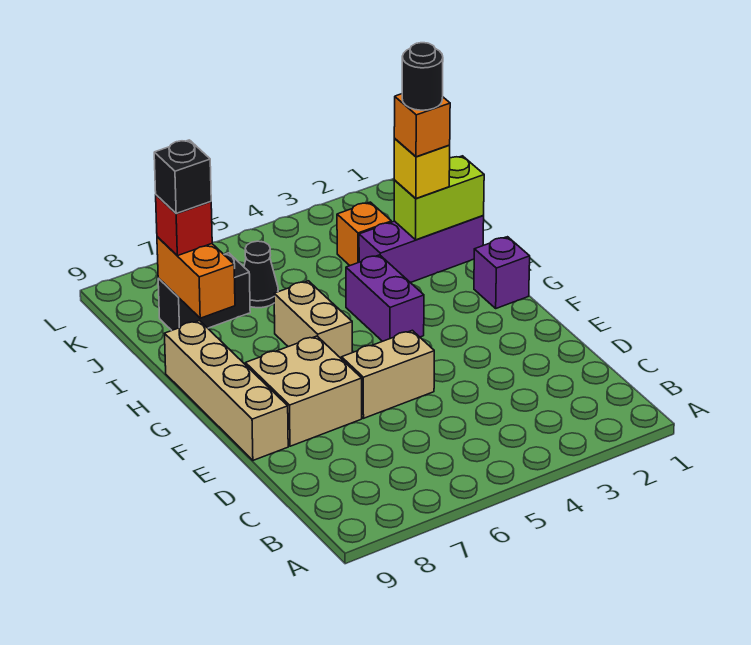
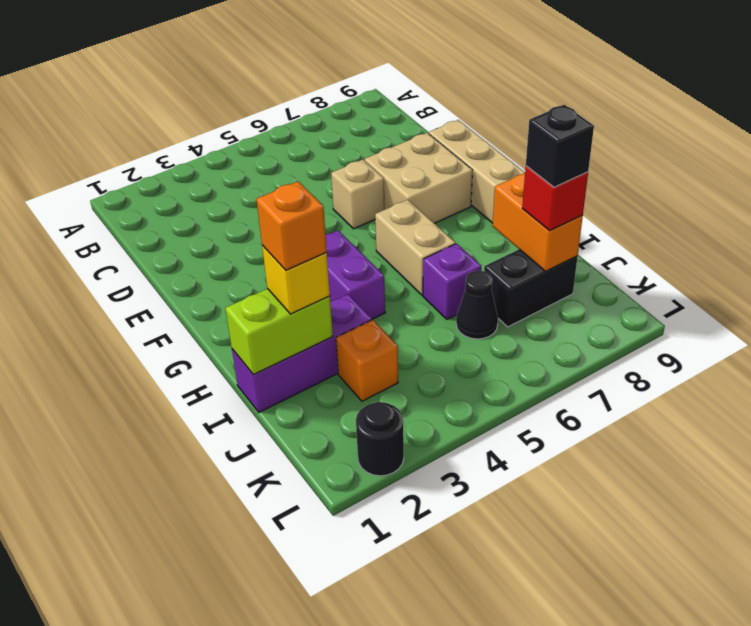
tan brick E5:E6 level 1 -> tan brick E6 level 1
purple brick G1 level 1 -> purple brick I6 level 1
black round brick I2 level 5 -> black round brick L2 level 1

